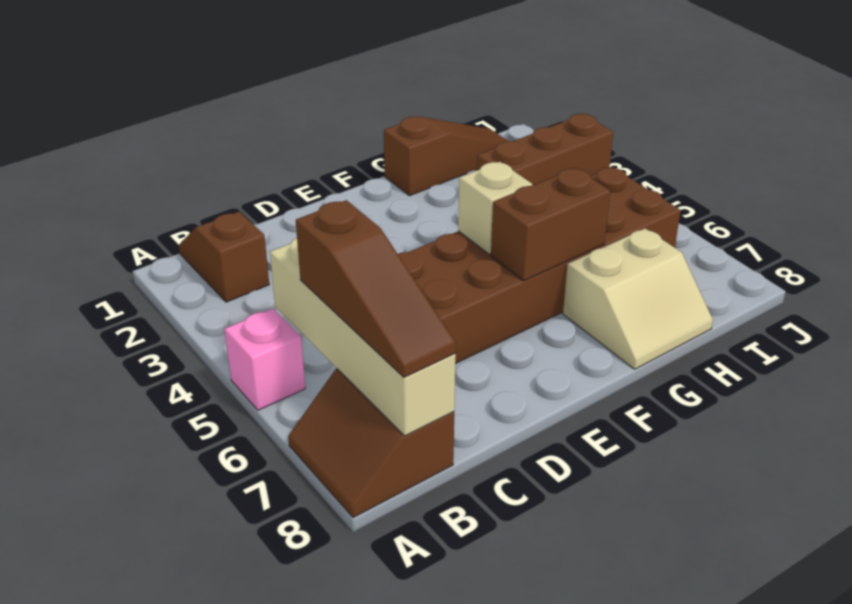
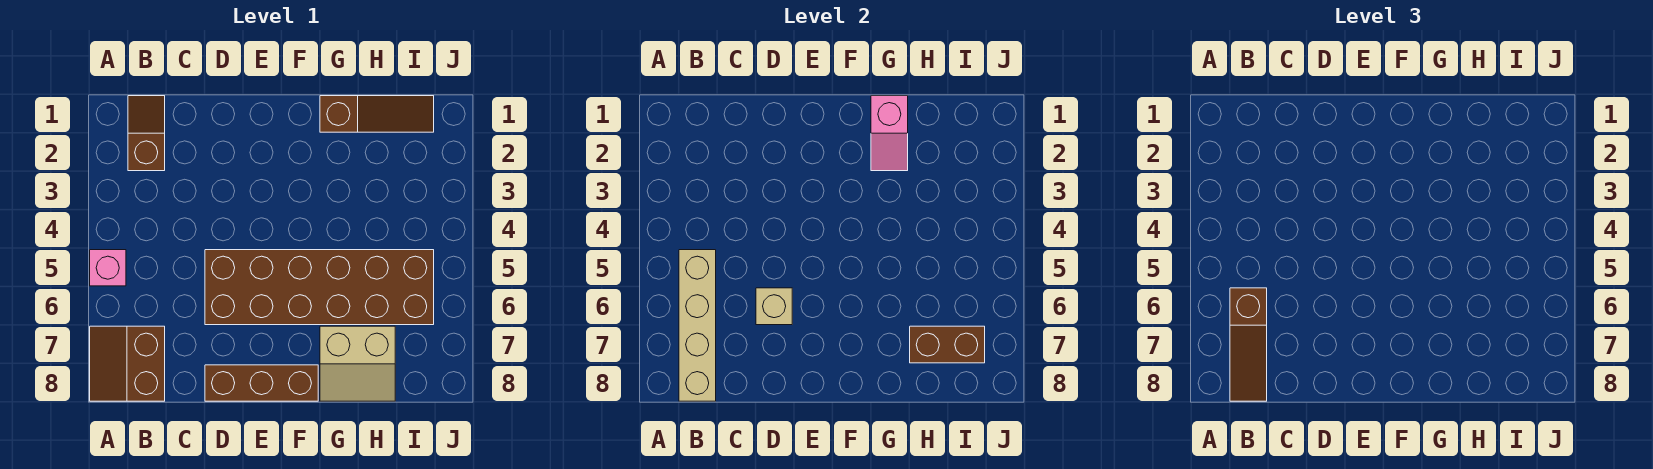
tan brick F5 level 2 -> tan brick D6 level 2
brown brick F6:G6 level 2 -> brown brick H7:I7 level 2
none -> pink slope G1:G2 level 2 top 1
brown brick H3:J3 level 1 -> brown brick D8:F8 level 1

